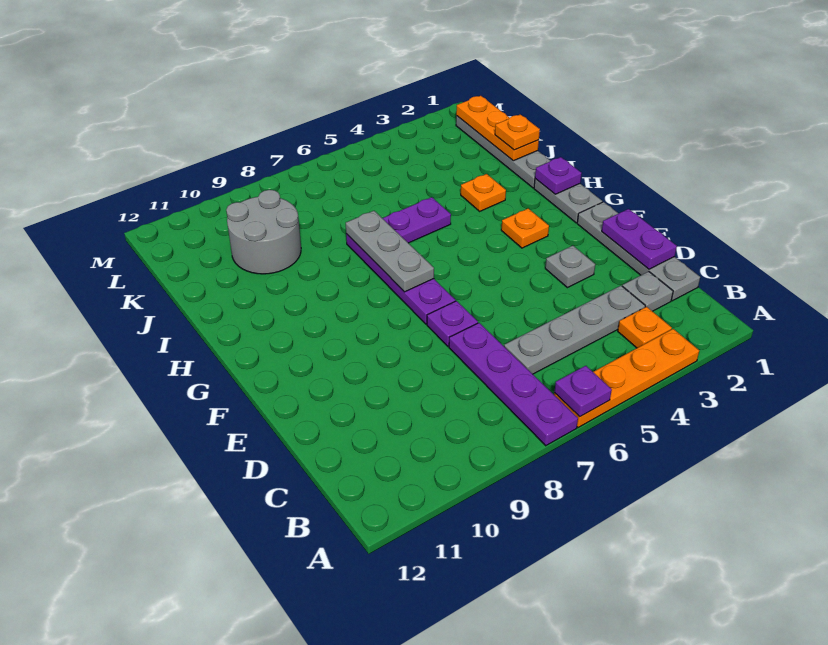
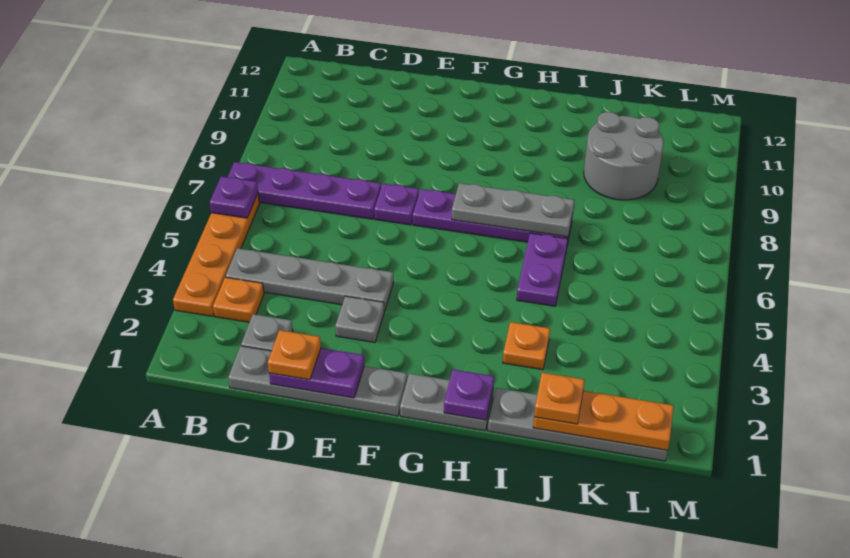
grey plate C3:C6 level 1 -> grey plate B4:E4 level 1
orange plate G3 level 1 -> orange plate D1 level 3

